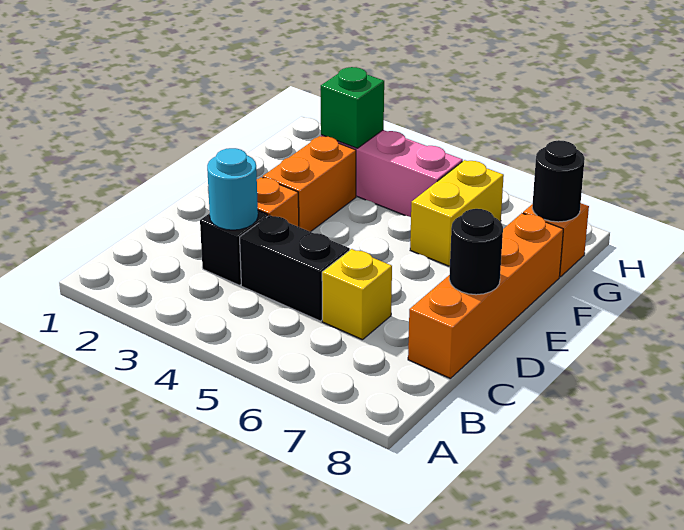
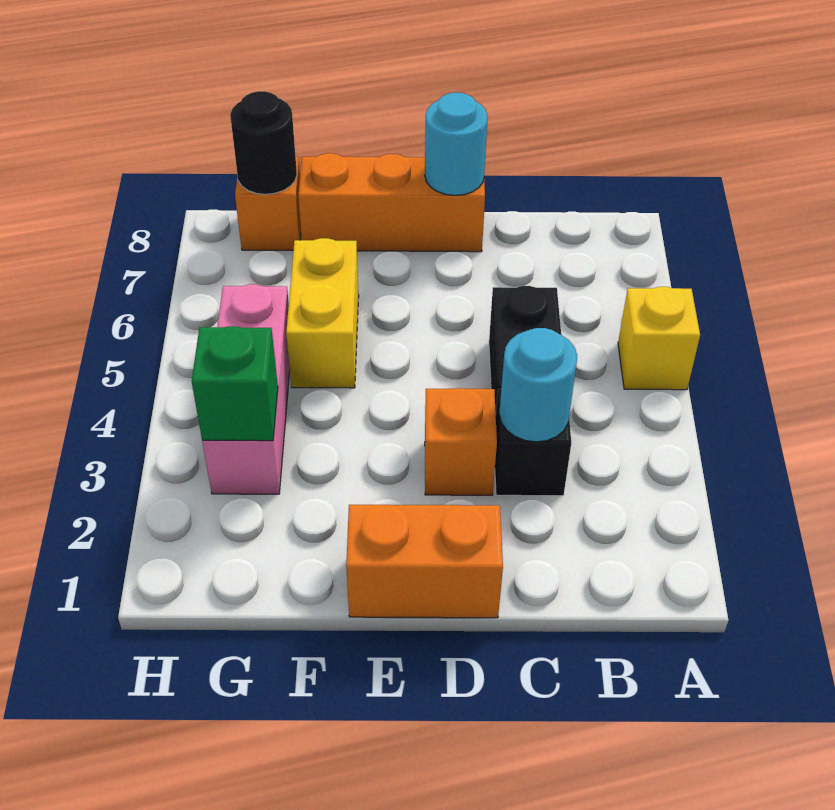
yellow brick C6 level 1 -> yellow brick A5 level 1
orange brick C8:F8 level 1 -> orange brick D8:F8 level 1
black round brick D8 level 2 -> cyan round brick D8 level 2
orange brick E3:F3 level 1 -> orange brick D1:E1 level 1
yellow brick F6:G6 level 1 -> yellow brick F5:F6 level 1

